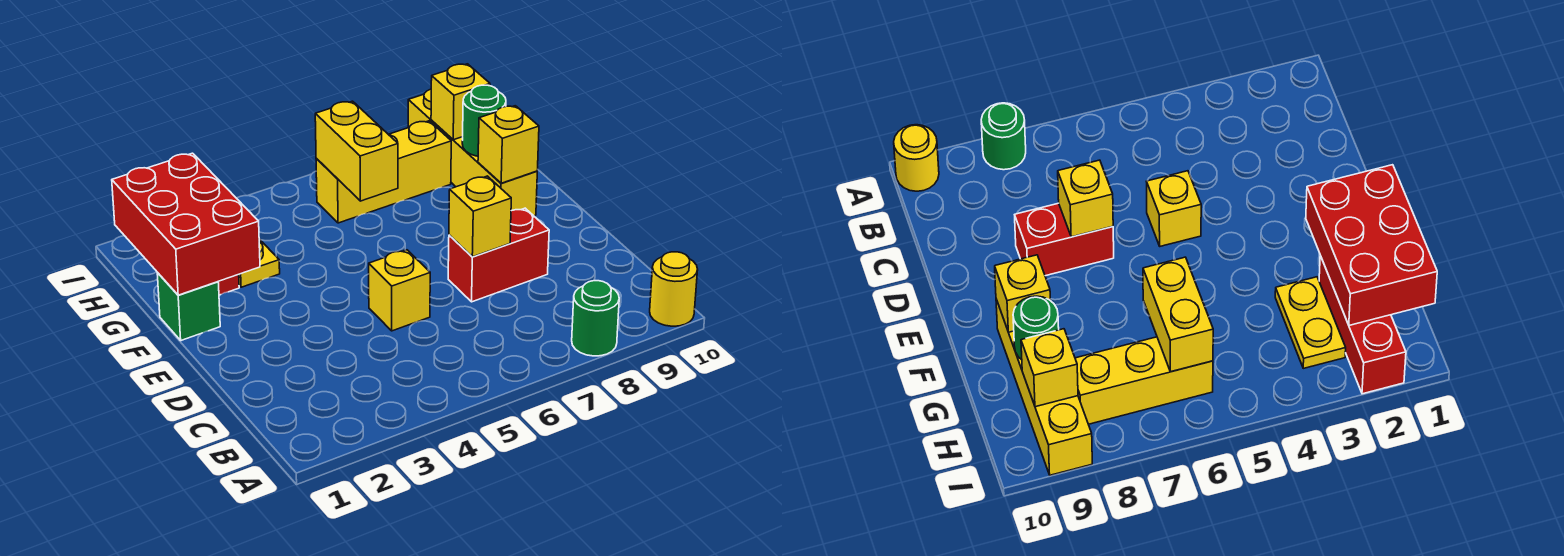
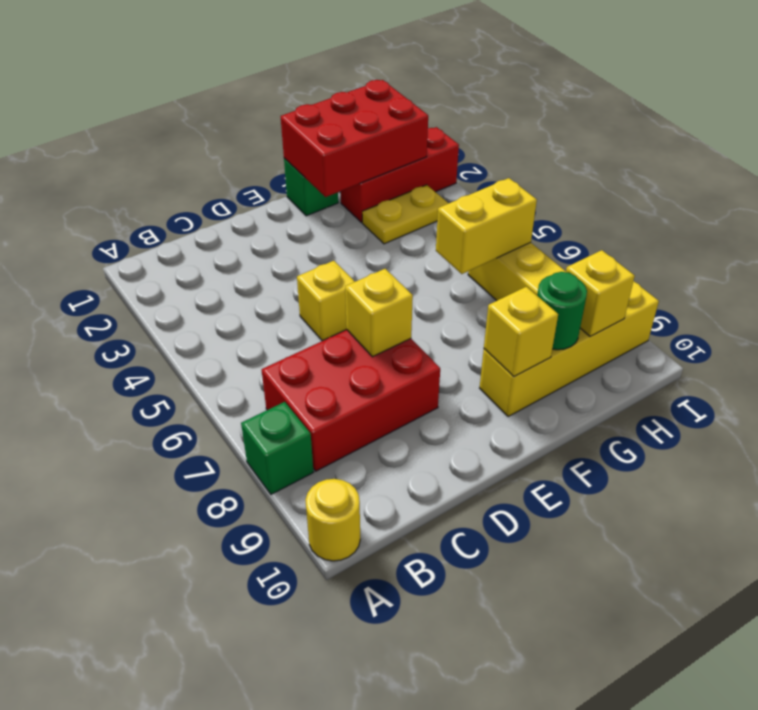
green round brick A8 level 1 -> green brick A8 level 1
red brick D7:D8 level 1 -> red brick B7:D8 level 1

